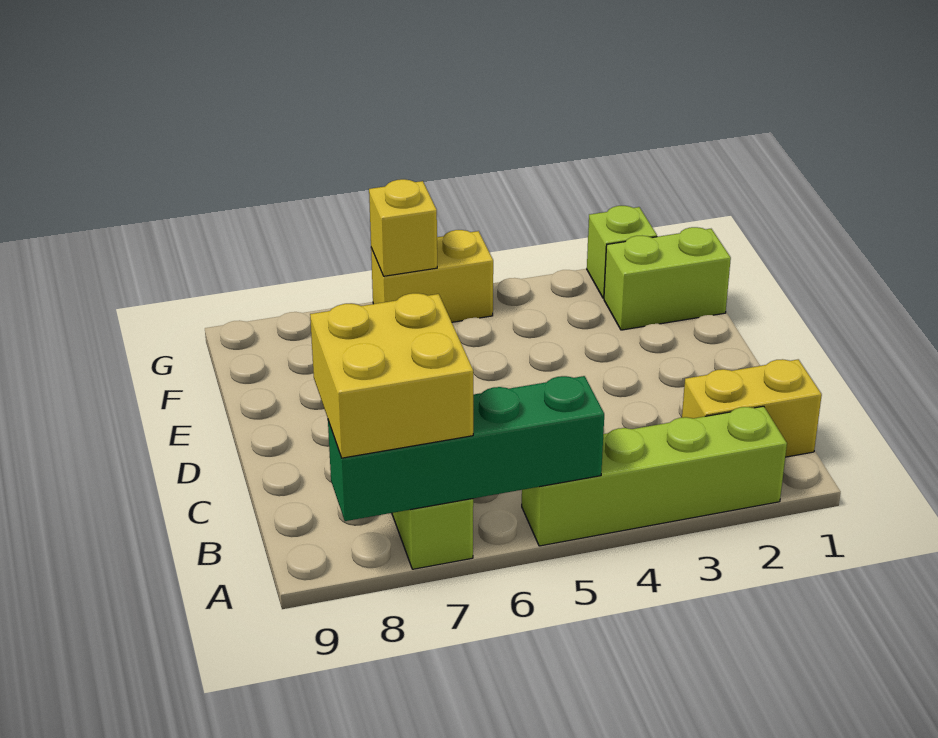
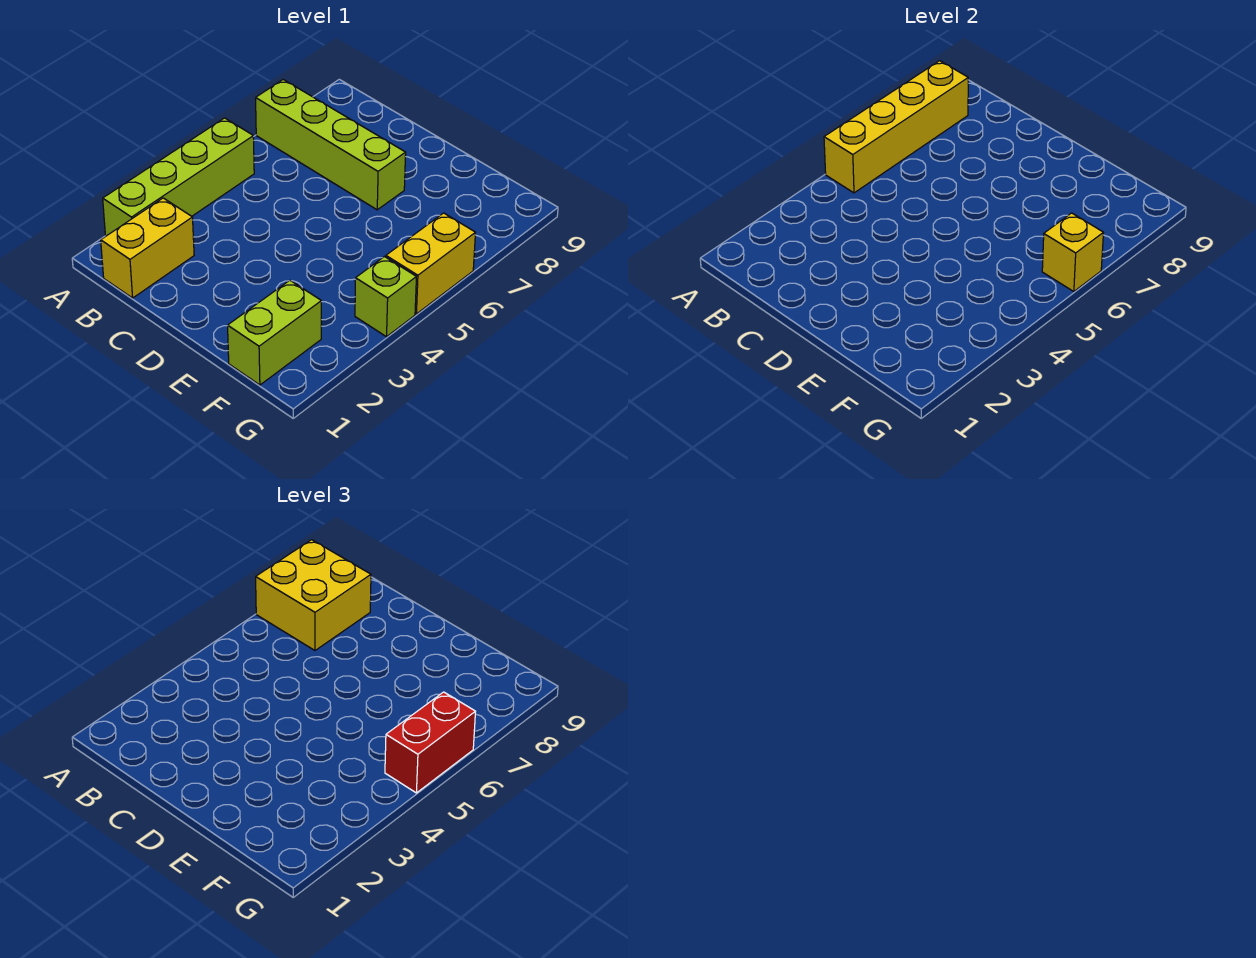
green brick A5:A8 level 2 -> yellow brick A5:A8 level 2
lime brick G2 level 1 -> lime brick G4 level 1
none -> red brick G5:G6 level 3

